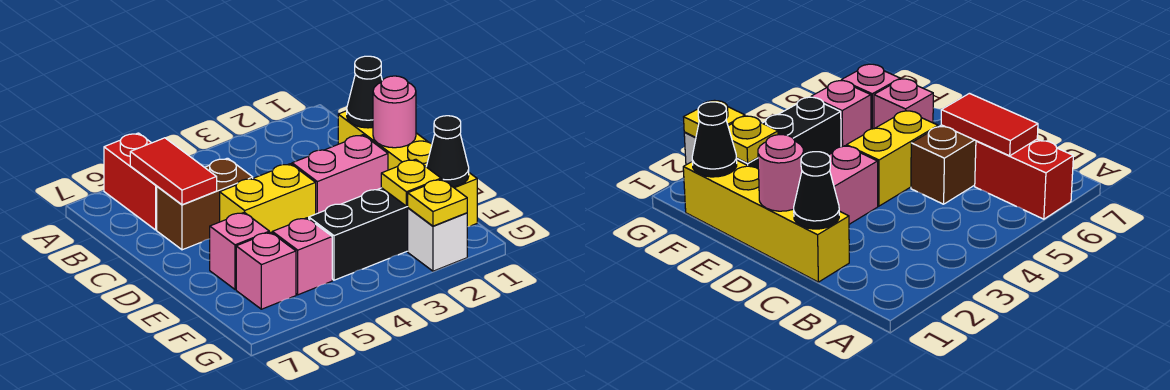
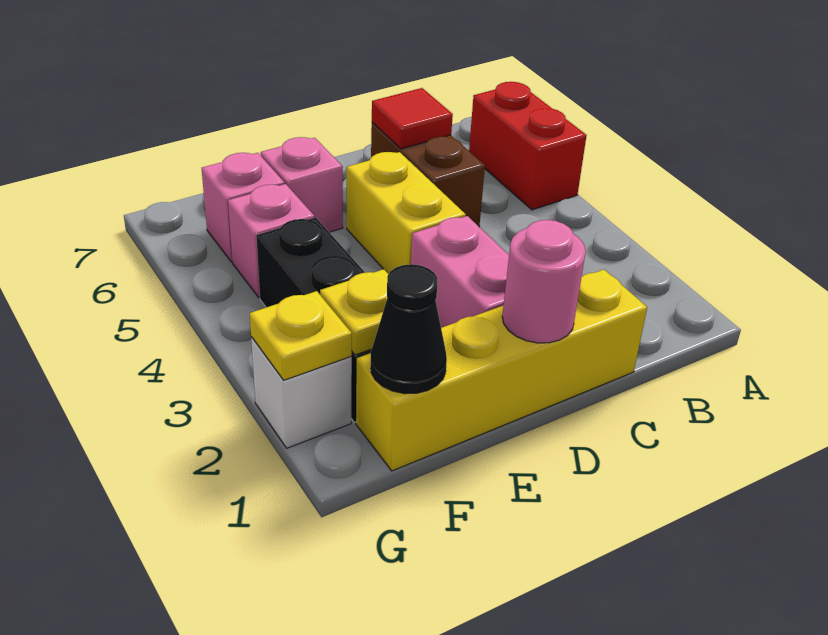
red brick A6:B6 level 1 -> red brick A5:A6 level 1
red tile B6:C6 level 2 -> red tile C6 level 2
black cone C1 level 2 -> none

